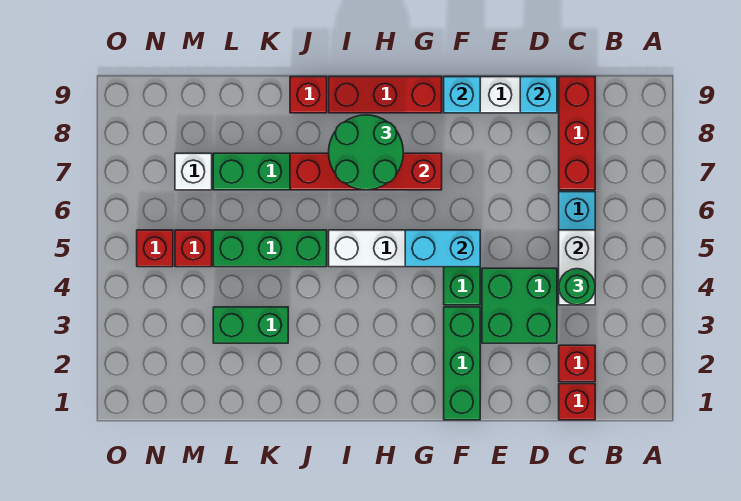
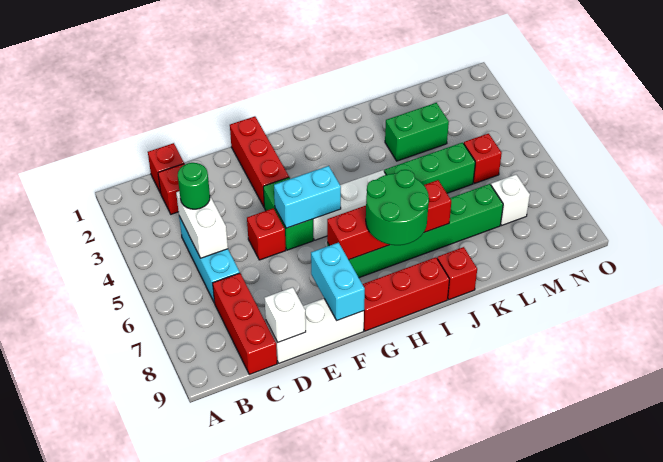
green brick D3:E4 level 1 -> none
cyan brick D9 level 2 -> white brick D9 level 2
green brick F1:F3 level 1 -> red brick F1:F3 level 1
cyan brick F9 level 2 -> cyan brick F8:F9 level 2
red brick N5 level 1 -> red brick E5 level 1

